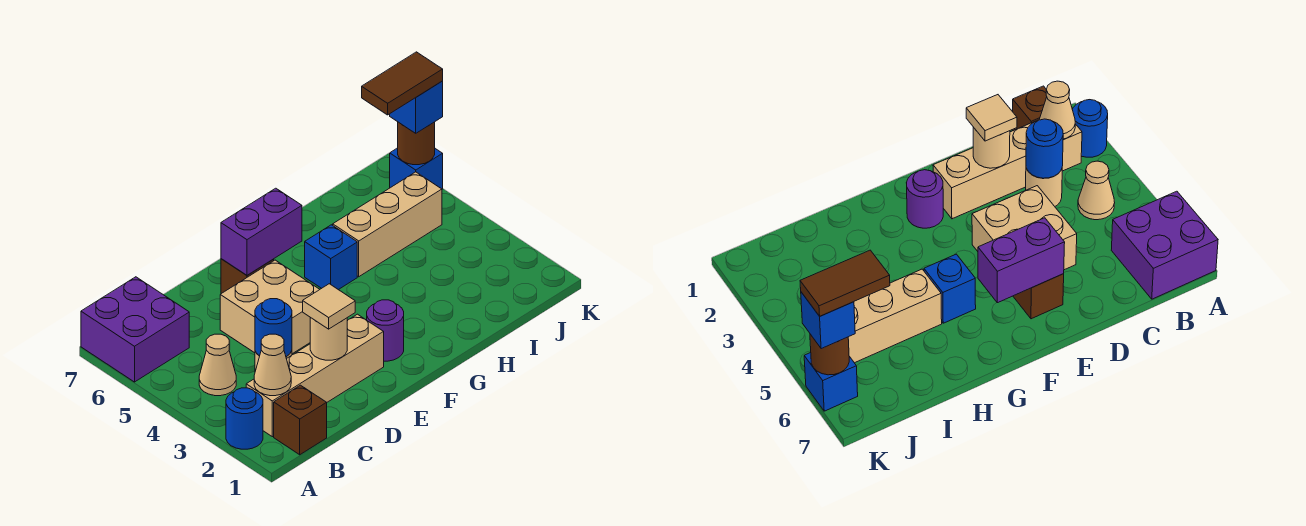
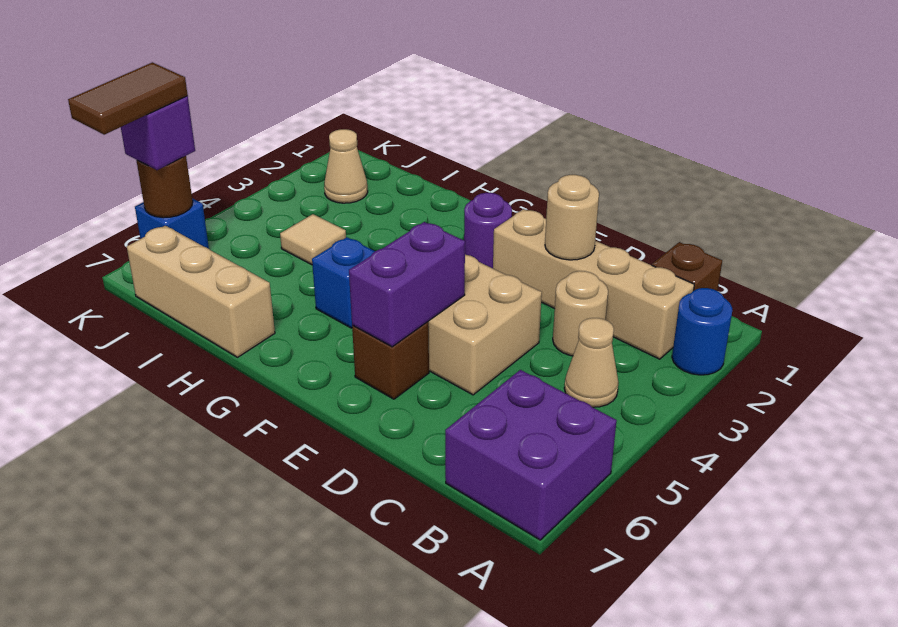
tan cone B2 level 2 -> tan cone J2 level 1
blue round brick C3 level 2 -> none
tan tile D2 level 3 -> tan tile I4 level 1
purple brick E6:F6 level 2 -> purple brick E5:E6 level 2
tan brick H5:J5 level 1 -> tan brick H7:J7 level 1
brown tile J6:K6 level 4 -> brown tile K6:K7 level 4
blue brick K6 level 3 -> purple brick K6 level 3

